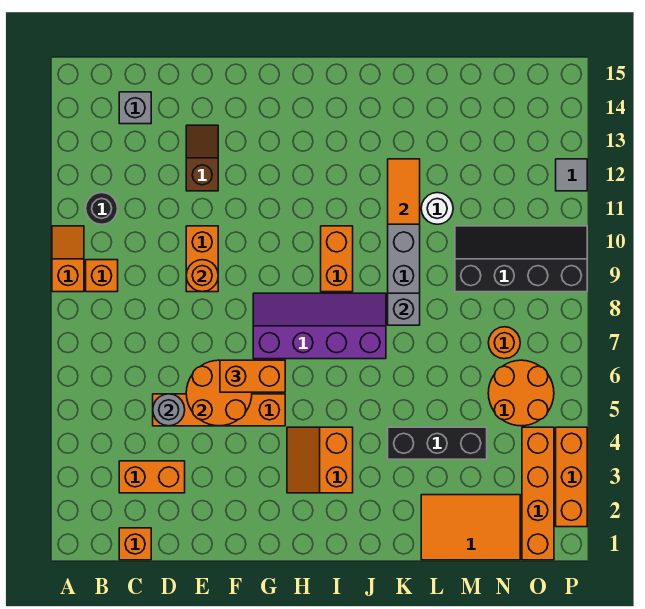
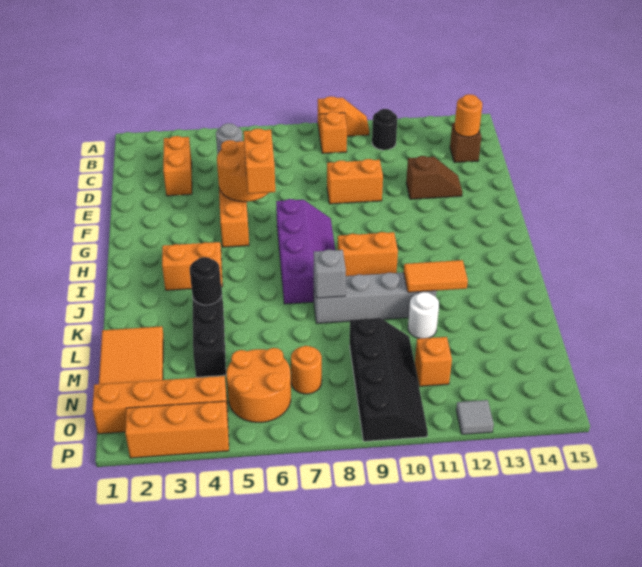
orange brick C1 level 1 -> orange brick N11 level 1
grey brick C14 level 1 -> brown brick C14 level 1
orange round brick E9 level 2 -> orange round brick C14 level 2
none -> black round brick K4 level 2

